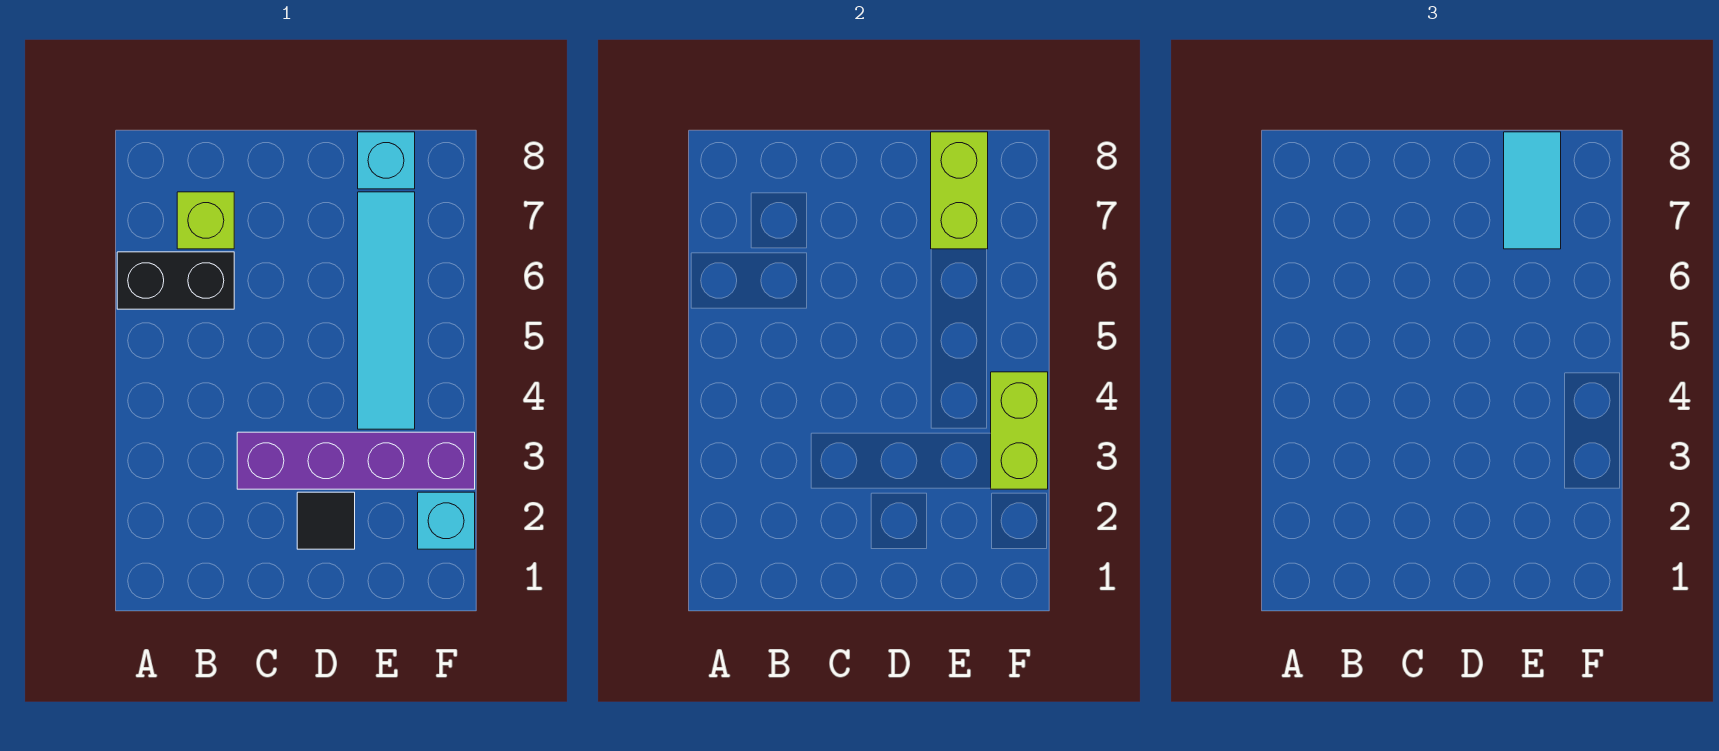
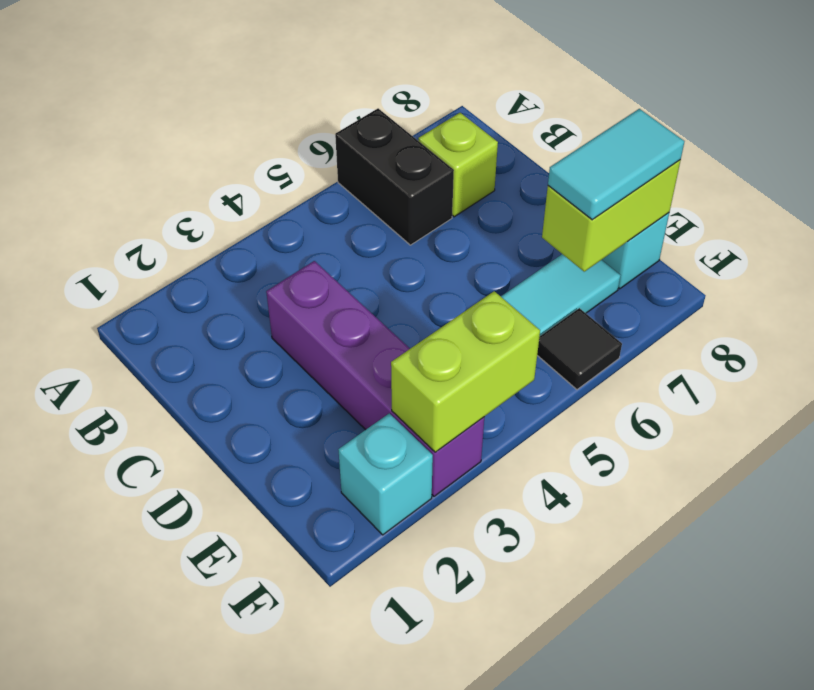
black tile D2 level 1 -> black tile F6 level 1

